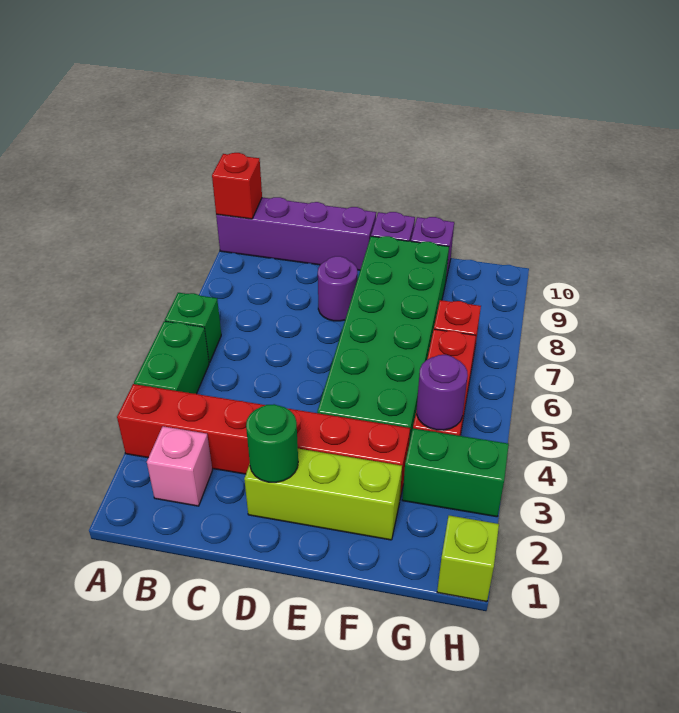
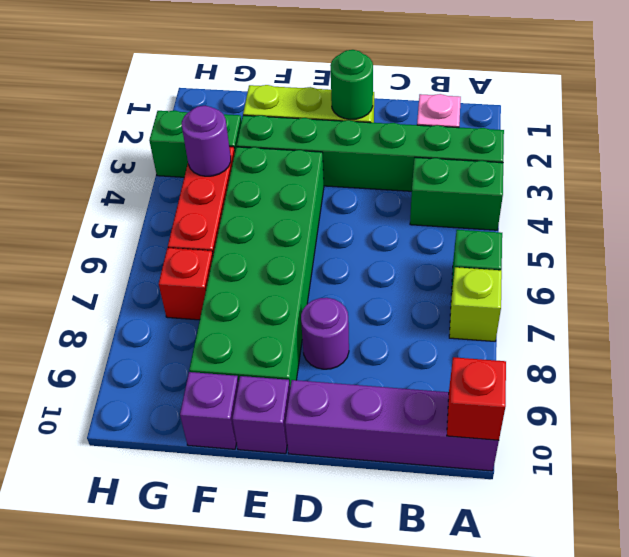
red brick A3:F3 level 1 -> green brick A3:F3 level 1
green brick A4:A5 level 1 -> green brick A4:B4 level 1
lime brick H1 level 1 -> lime brick A7 level 1

